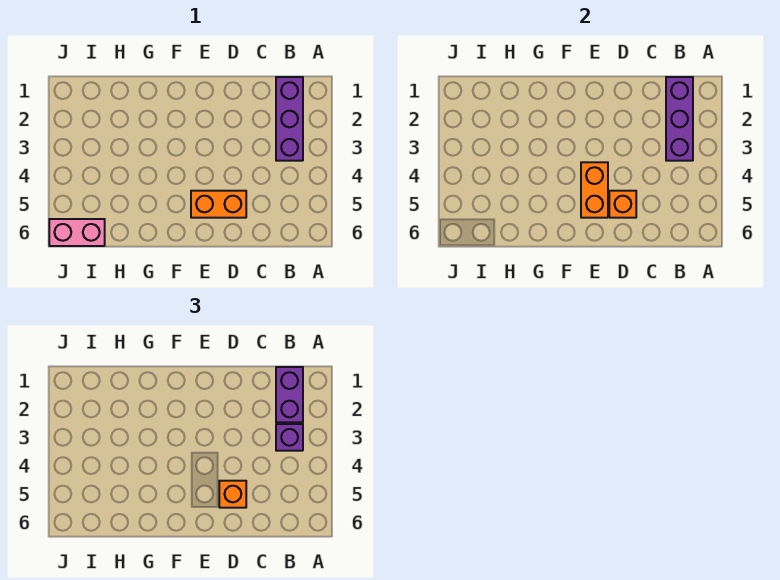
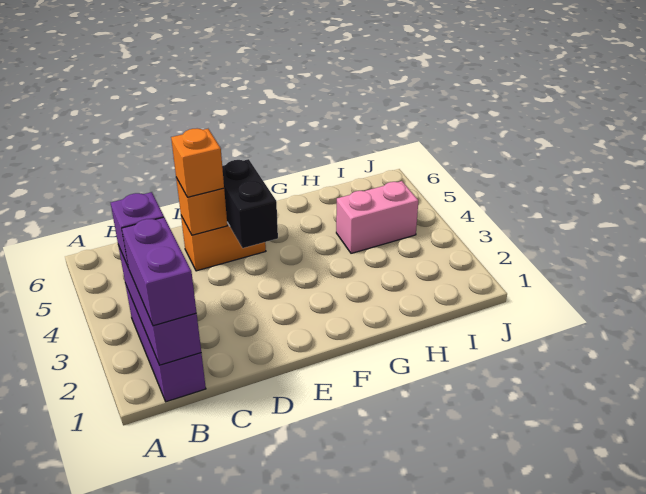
orange brick E4:E5 level 2 -> black brick E4:E5 level 2
pink brick I6:J6 level 1 -> pink brick H4:I4 level 1

